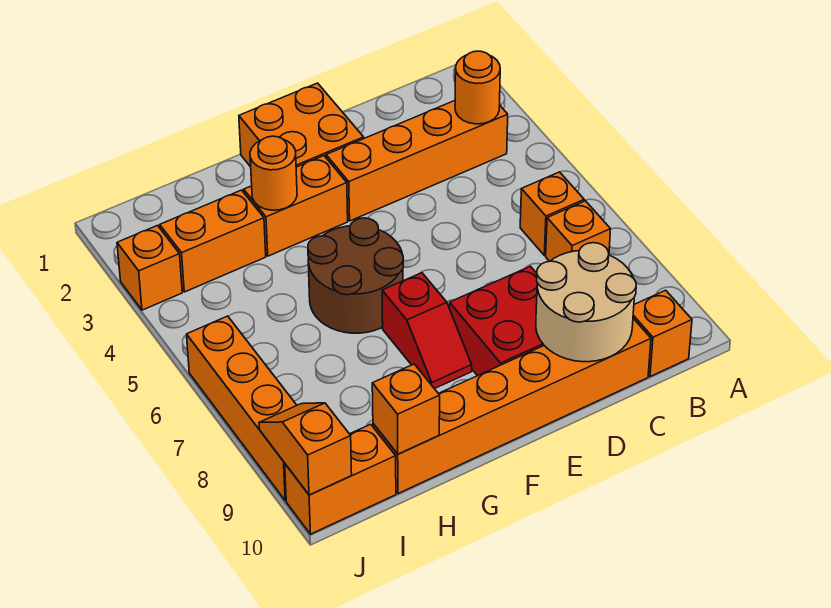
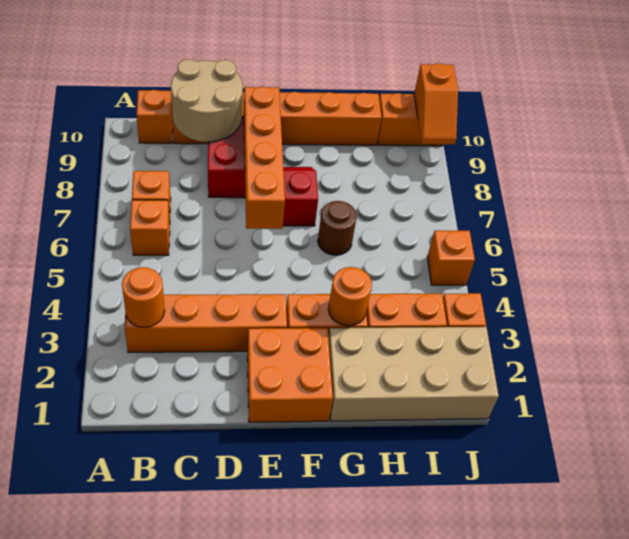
brown round brick F5:G6 level 1 -> brown round brick G6 level 1
none -> tan brick G1:J2 level 1
orange brick H10 level 2 -> orange brick J5 level 1
orange brick J6:J9 level 1 -> orange brick E6:E9 level 2

